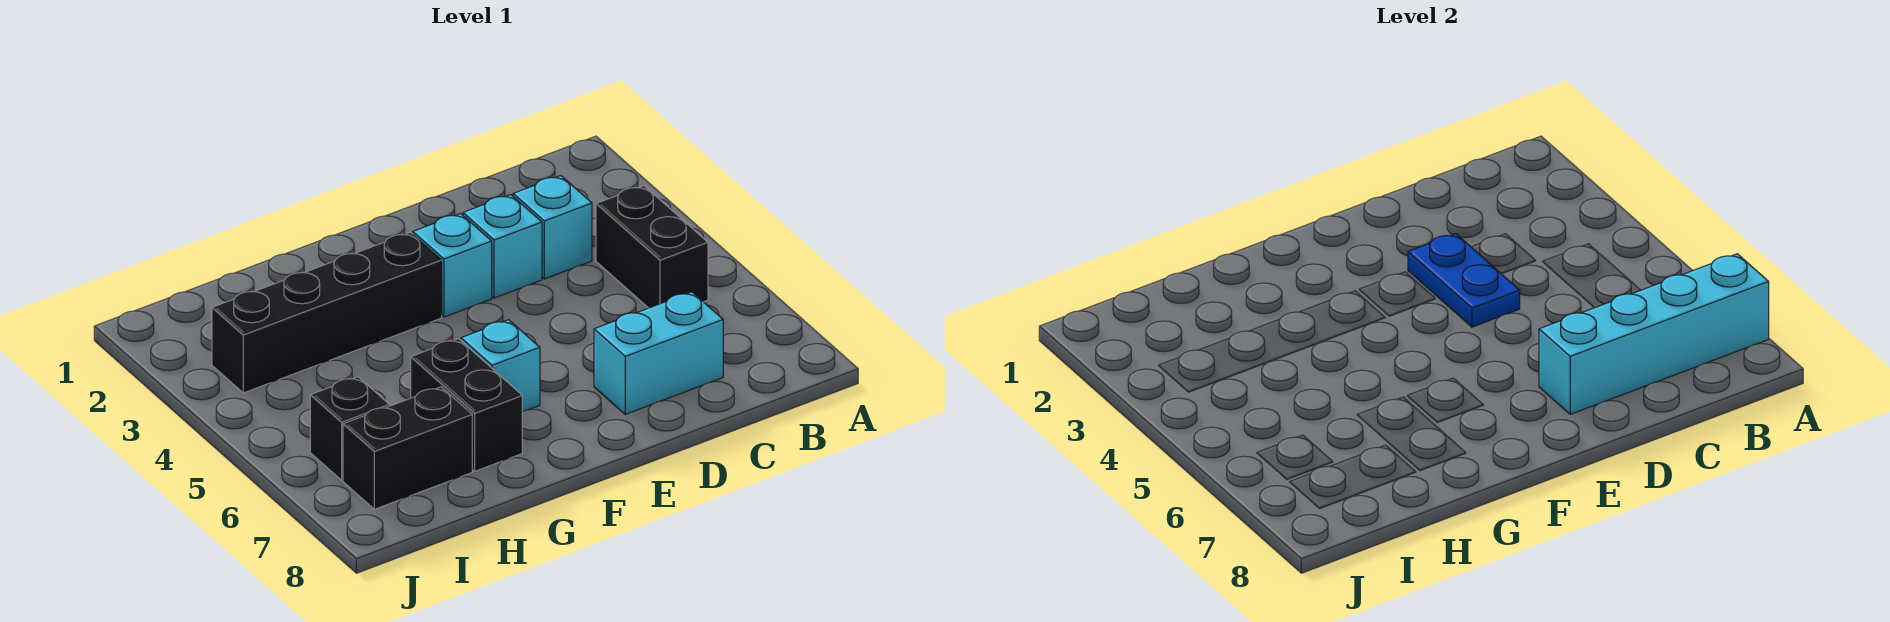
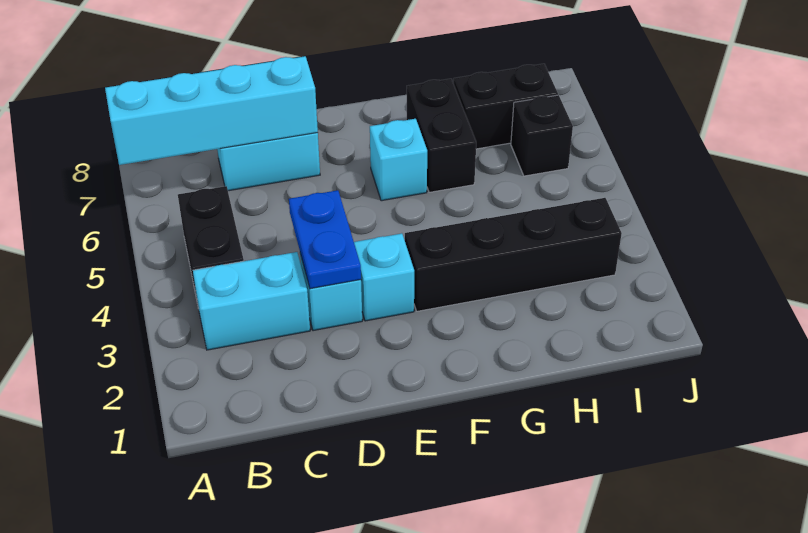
cyan brick C3 level 1 -> cyan brick B3:C3 level 1

